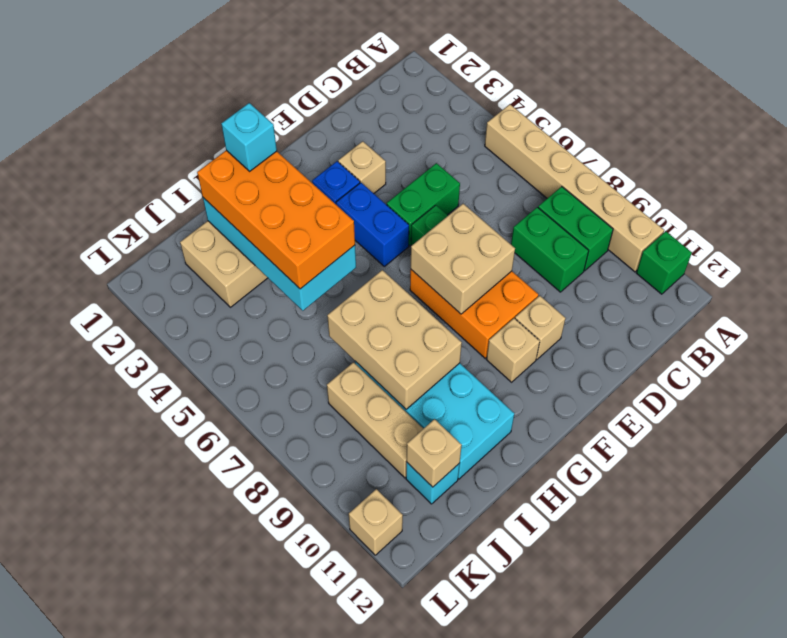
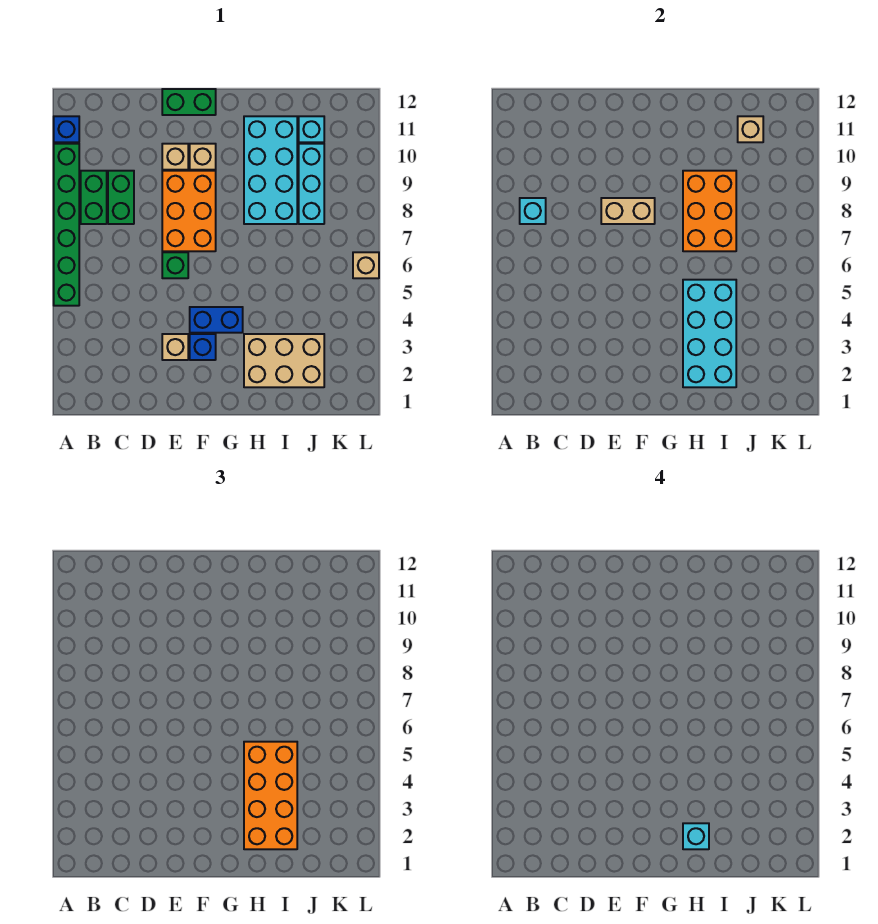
tan brick A5:A10 level 1 -> green brick A5:A10 level 1
green brick A11 level 1 -> blue brick A11 level 1
none -> cyan brick B8 level 2
green brick D5:E5 level 1 -> green brick E12:F12 level 1
tan brick E7:F8 level 2 -> tan brick E8:F8 level 2
blue brick F4:F5 level 1 -> blue brick F4:G4 level 1
tan brick H7:I9 level 2 -> orange brick H7:I9 level 2
tan brick J8:J10 level 1 -> cyan brick J8:J10 level 1
tan brick L11 level 1 -> tan brick L6 level 1

